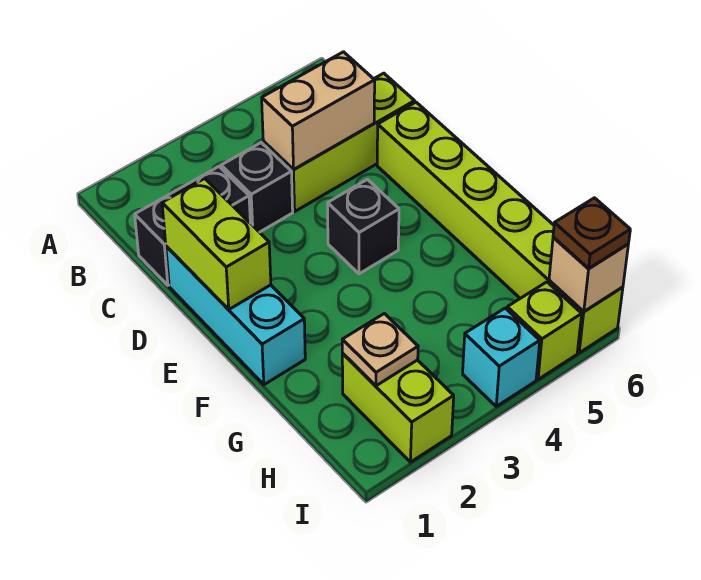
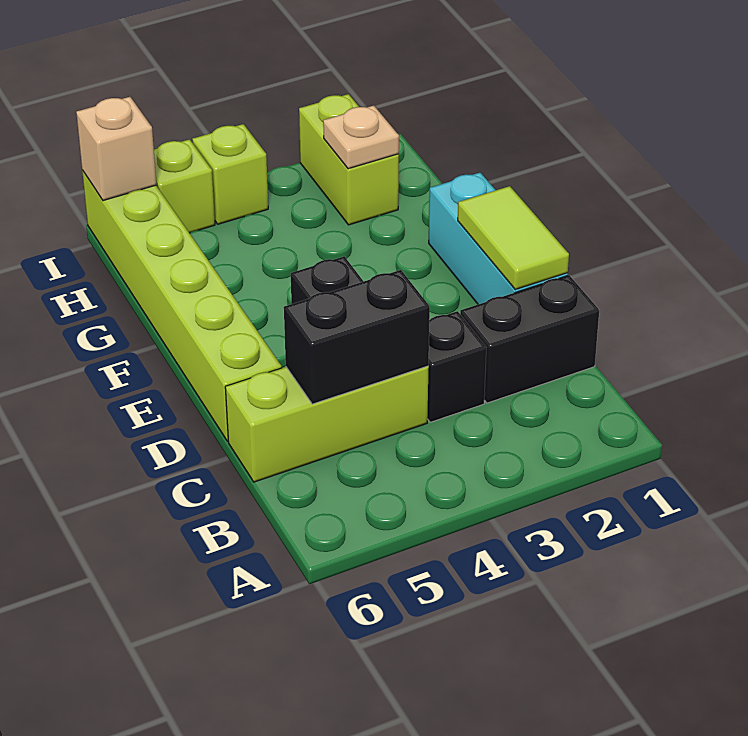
tan brick C4:C5 level 2 -> black brick C4:C5 level 2
lime brick D1:E1 level 2 -> lime tile D1:E1 level 2
cyan brick I4 level 1 -> lime brick I4 level 1
brown plate I6 level 3 -> none

